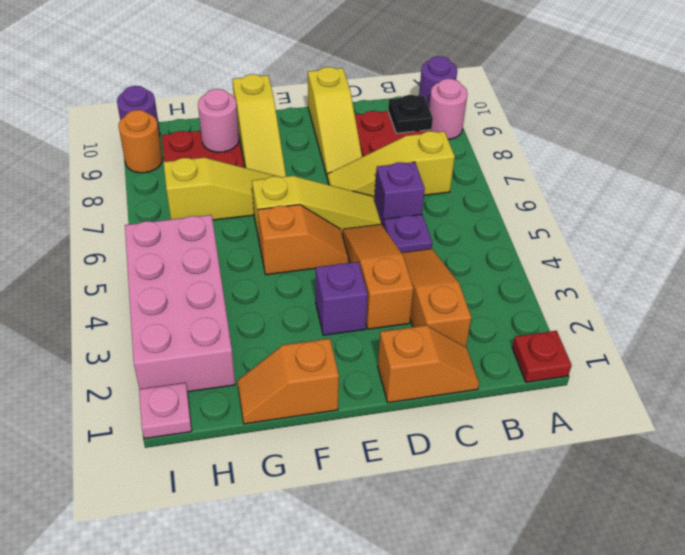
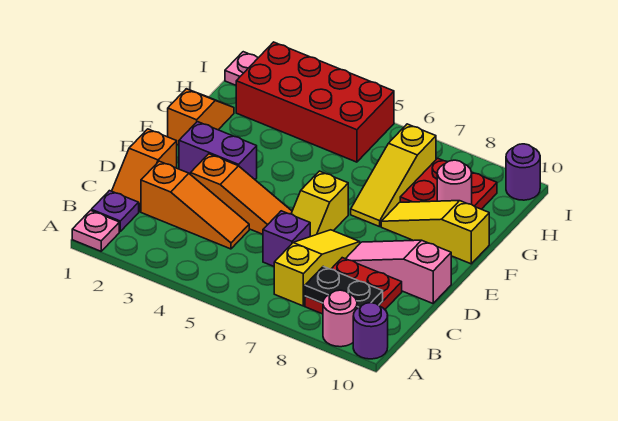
red plate A1 level 1 -> pink plate A1 level 1
black plate B9 level 2 -> black plate B8:B9 level 2
purple plate C5 level 1 -> purple plate B1 level 1
yellow slope D6:F6 level 1 top F -> yellow slope D6:E6 level 1 top E
yellow slope D8:D10 level 1 top 10 -> pink slope D8:D10 level 1 top 10
purple brick E3 level 1 -> purple brick E2:E3 level 1
orange slope E5:F5 level 1 top F -> none
pink brick H2:I5 level 1 -> red brick H2:I5 level 1
orange round brick I9 level 1 -> none

